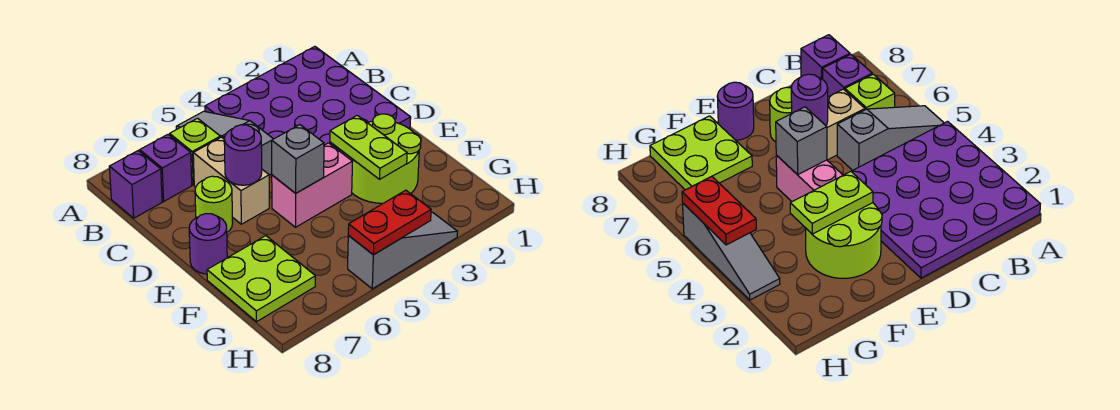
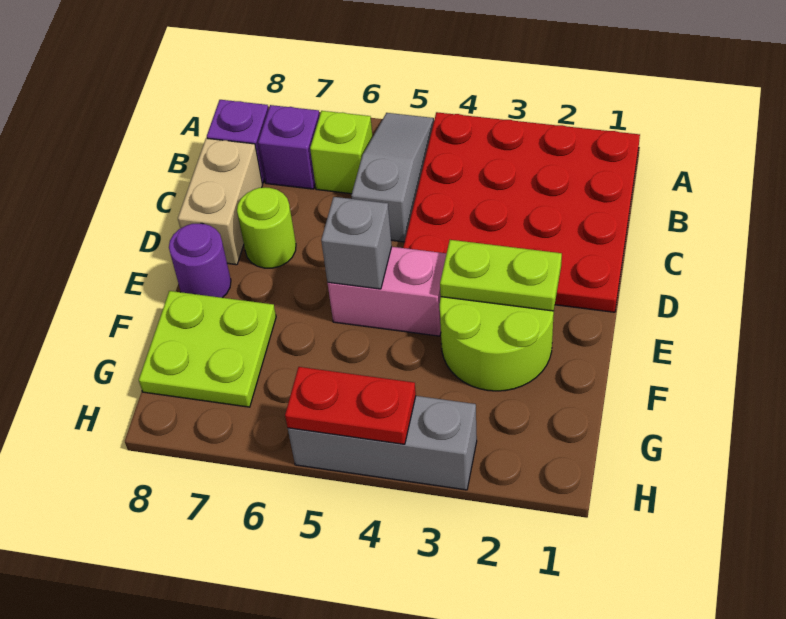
purple plate A1:D4 level 1 -> red plate A1:D4 level 1
tan brick C6:D6 level 1 -> tan brick C8:D8 level 1
purple round brick D6 level 2 -> none
lime plate E3:F3 level 2 -> lime plate E2:E3 level 2
grey slope H3:H5 level 1 top 5 -> grey brick H3:H5 level 1

